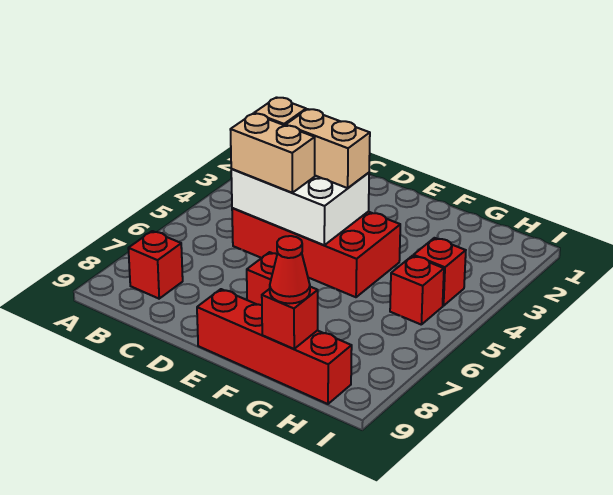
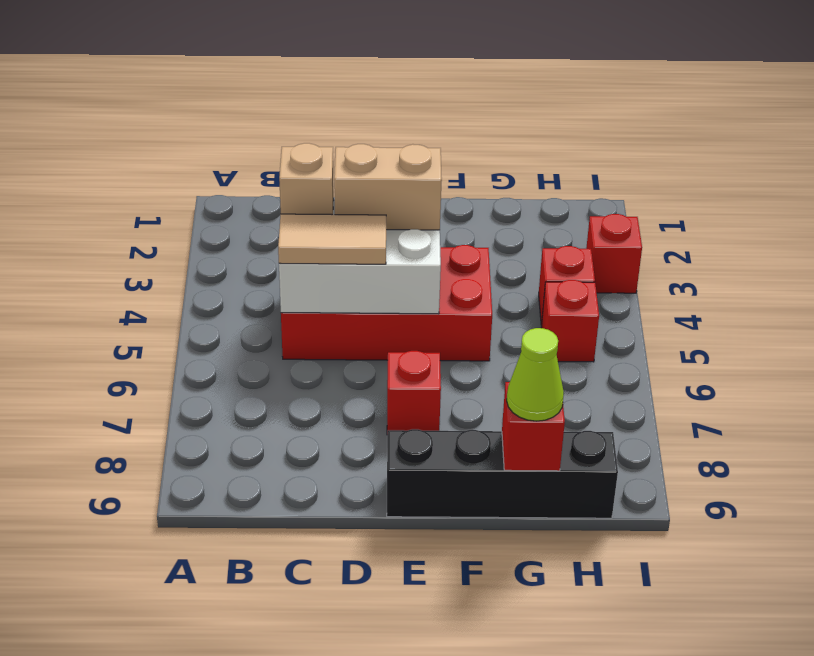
red brick B8 level 1 -> red brick I3 level 1
tan brick C5:D5 level 3 -> tan tile C5:D5 level 3
red brick E9:H9 level 1 -> black brick E9:H9 level 1
red cone G9 level 3 -> lime cone G9 level 3

